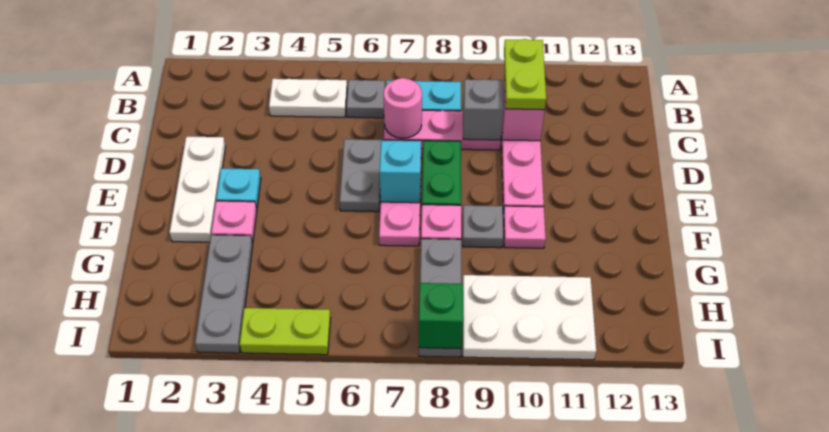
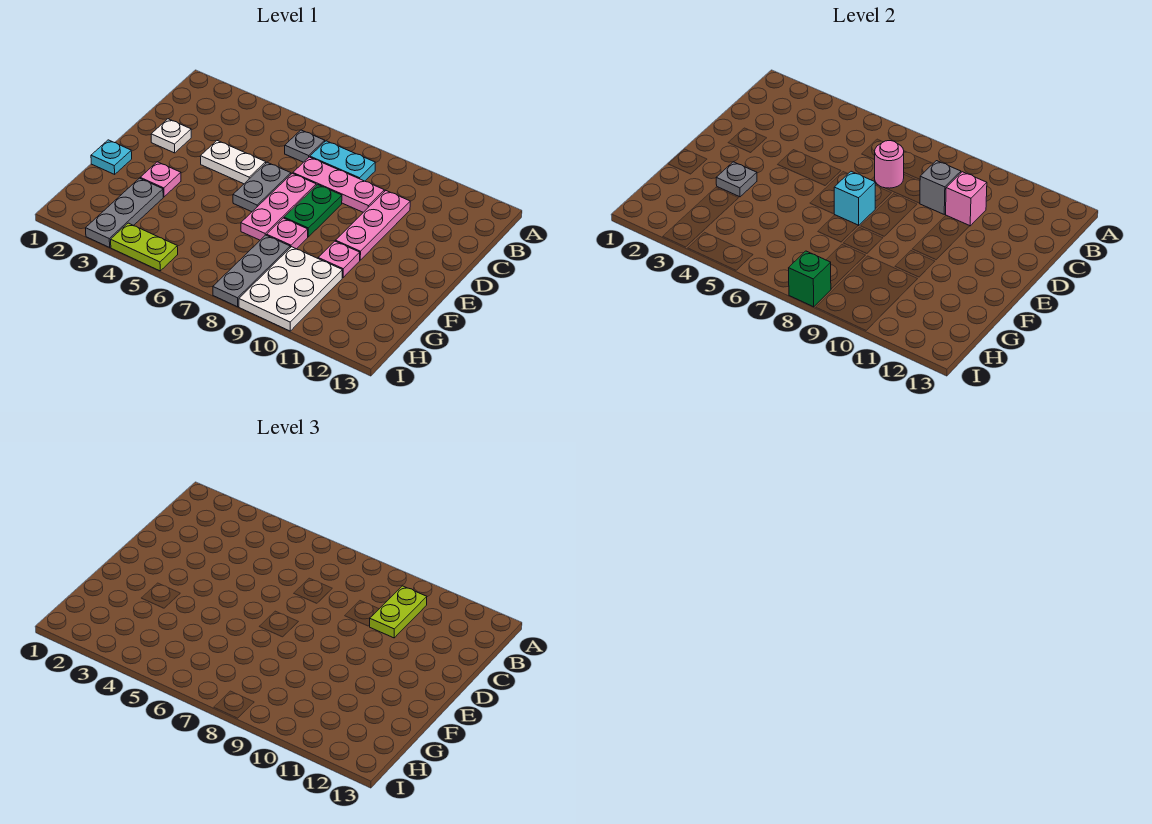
white plate B4:B5 level 1 -> white plate D4:D5 level 1
white plate D2:F2 level 1 -> white plate D2 level 1
cyan plate E3 level 1 -> cyan plate F1 level 1
grey plate F9 level 1 -> grey plate F3 level 2
white plate H9:I11 level 1 -> white plate G9:I10 level 1

